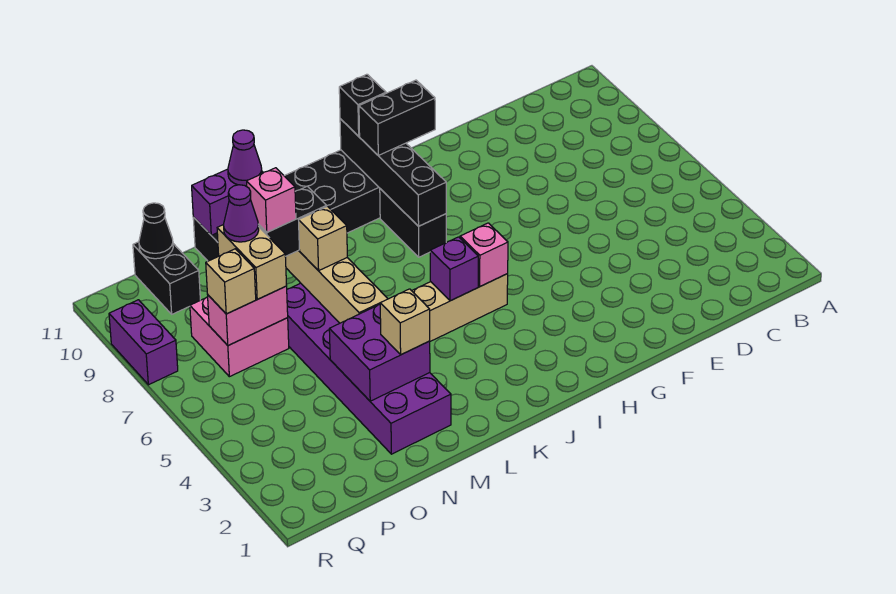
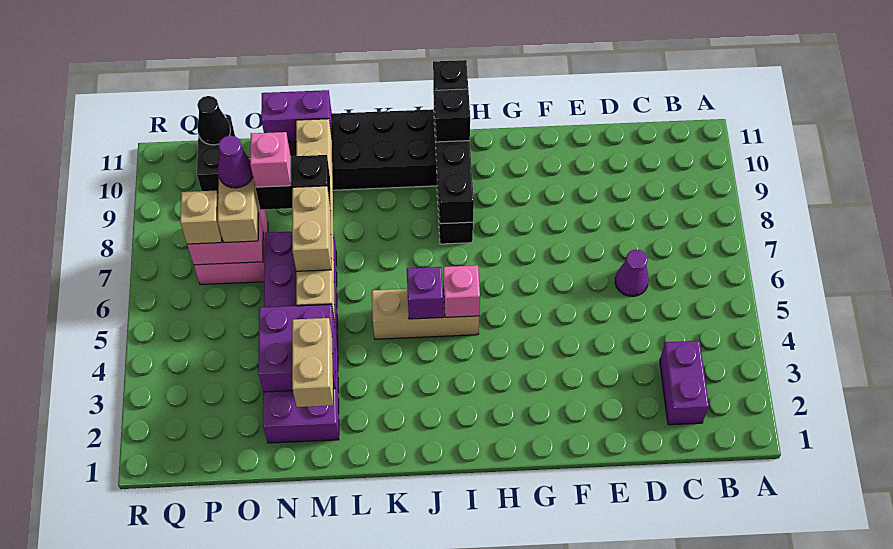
black brick H10:I10 level 3 -> black brick I10 level 3
tan brick M3 level 3 -> tan brick M2:M3 level 3
tan brick M7 level 3 -> tan brick M6:M7 level 3
purple cone M11 level 3 -> purple cone D6 level 1
purple brick R8:R9 level 1 -> purple brick C2:C3 level 1

